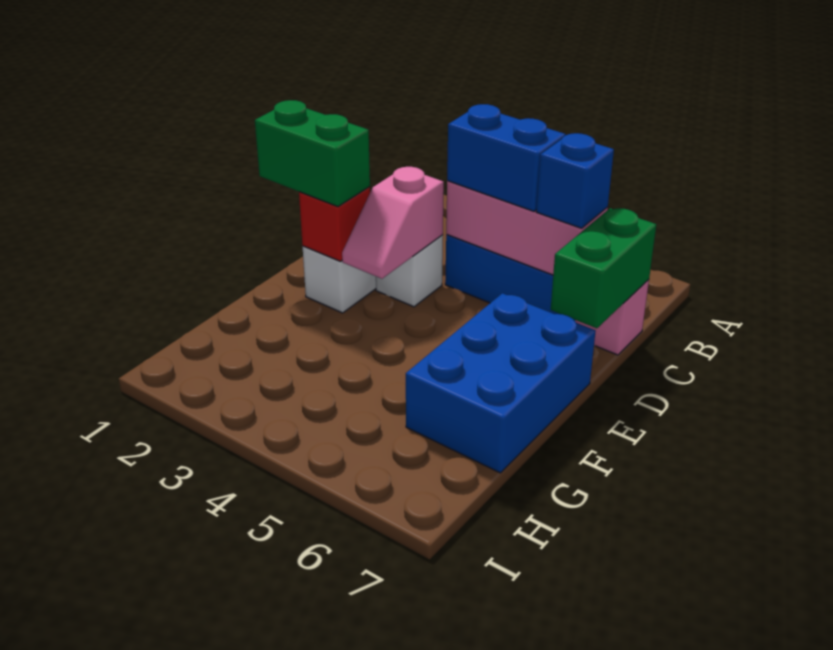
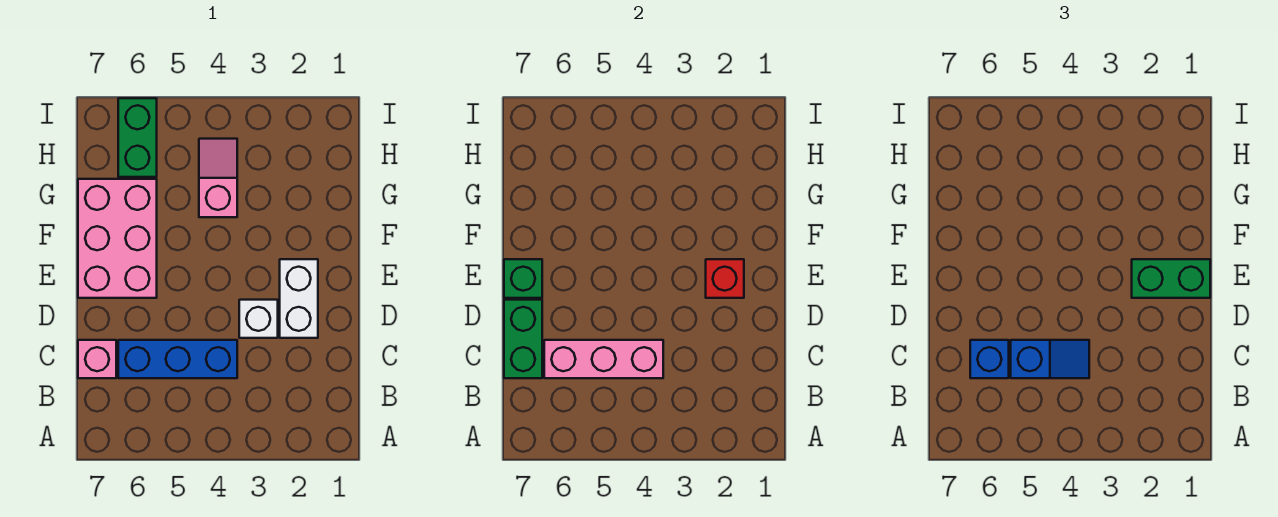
blue brick C4:C5 level 3 -> blue slope C4:C5 level 3 top 5
pink slope D3:E3 level 2 top D -> pink slope G4:H4 level 1 top G
blue brick E6:G7 level 1 -> pink brick E6:G7 level 1
none -> green brick E7 level 2
none -> green brick H6:I6 level 1

